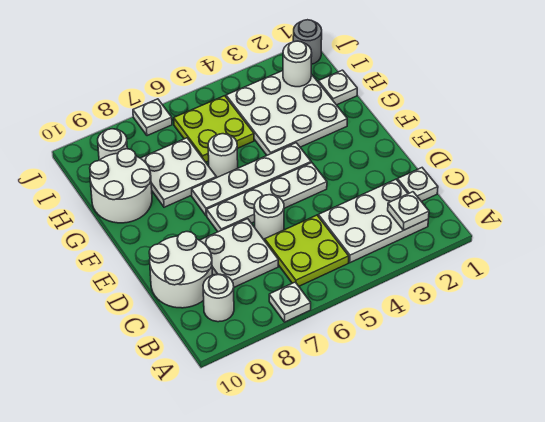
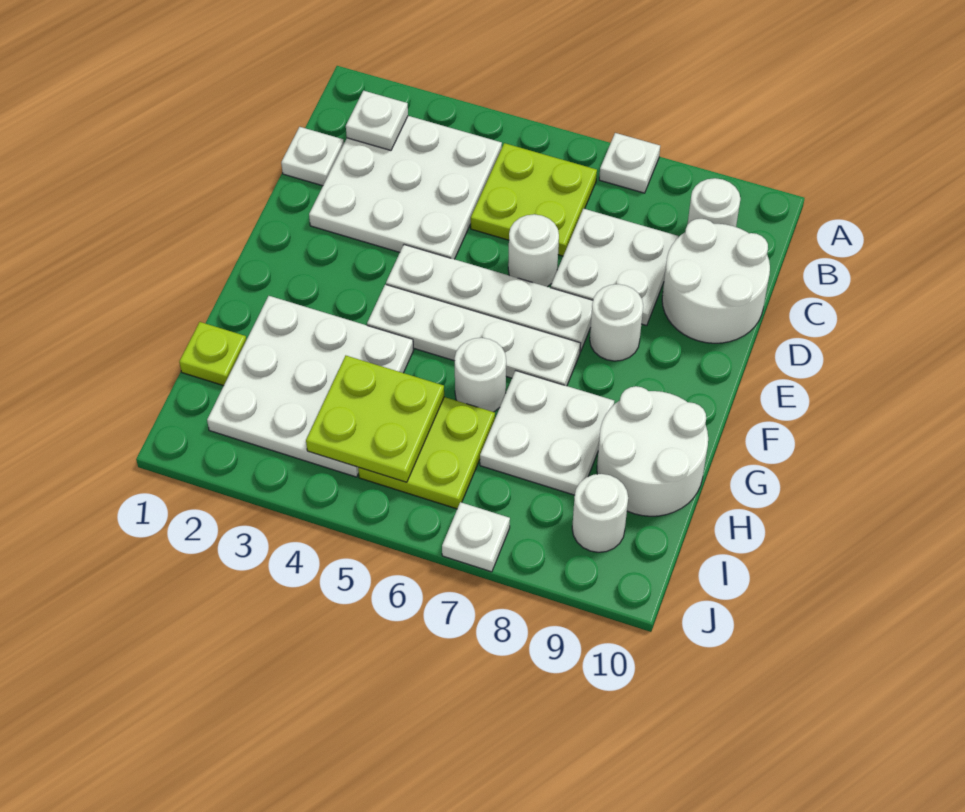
white plate B2:C4 level 1 -> white plate B2:D4 level 1
white plate H1 level 1 -> lime plate H1 level 1
none -> lime plate H4:I5 level 2
white round brick I2 level 2 -> white round brick E8 level 1
grey round brick J1 level 1 -> none

